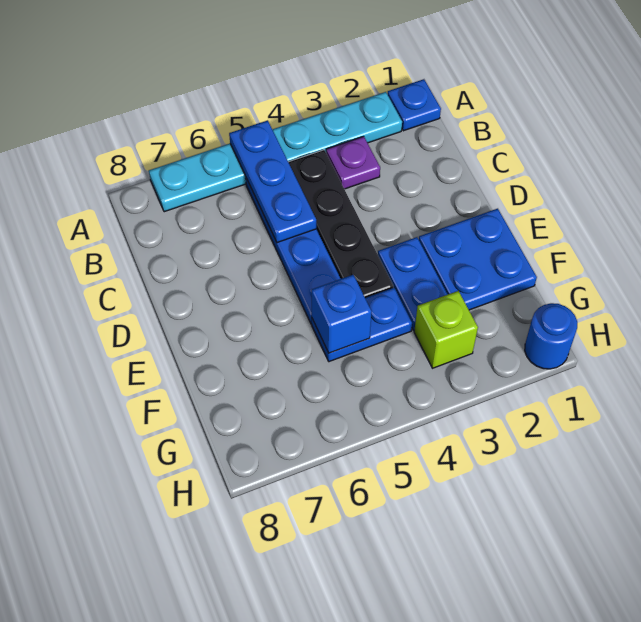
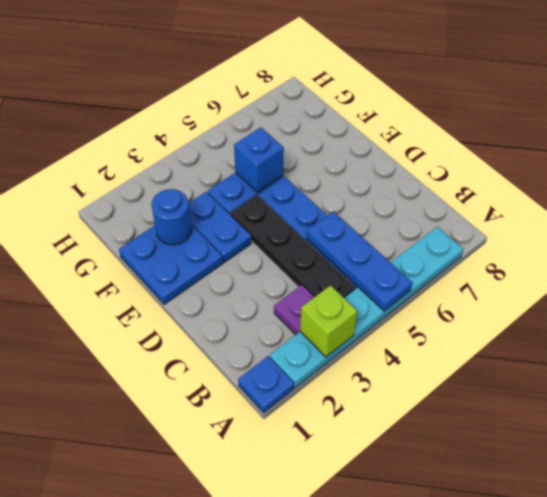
lime brick G3 level 1 -> lime brick A3 level 2
blue round brick H1 level 1 -> blue round brick F2 level 2

